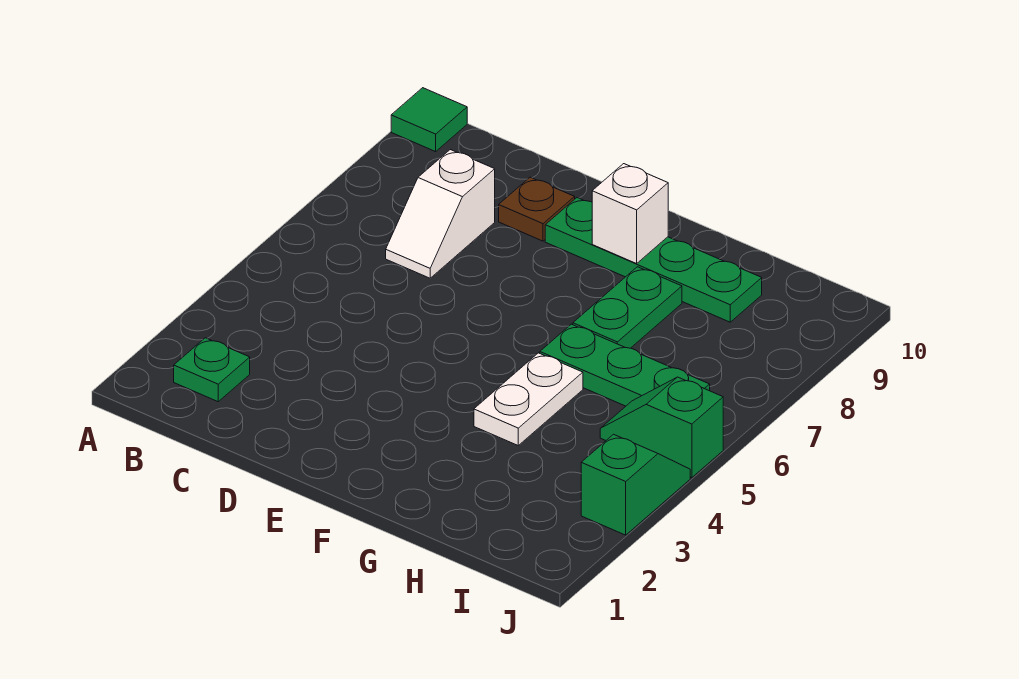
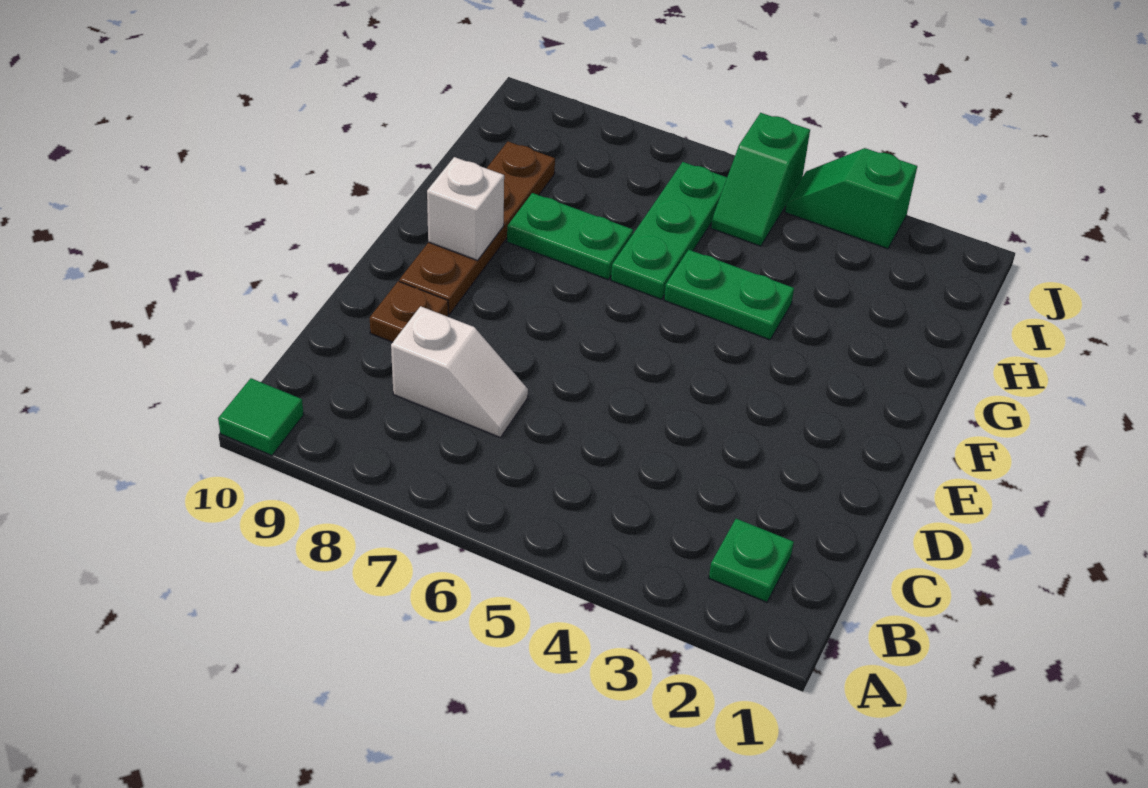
green plate E9:H9 level 1 -> brown plate E9:H9 level 1
white plate G4:G5 level 1 -> green plate G4:G5 level 1

